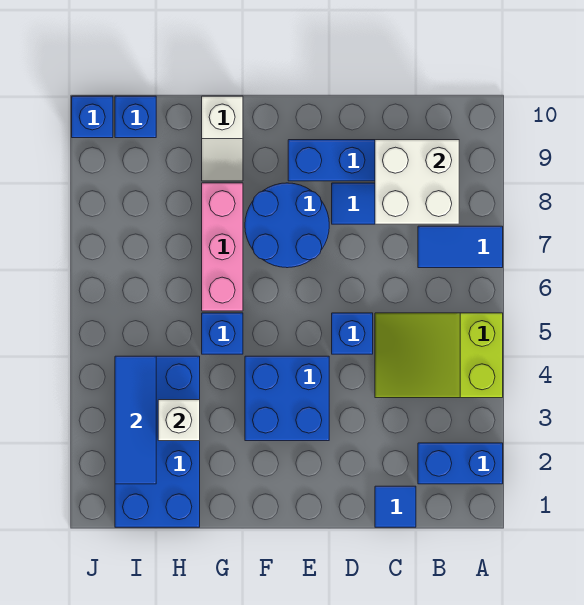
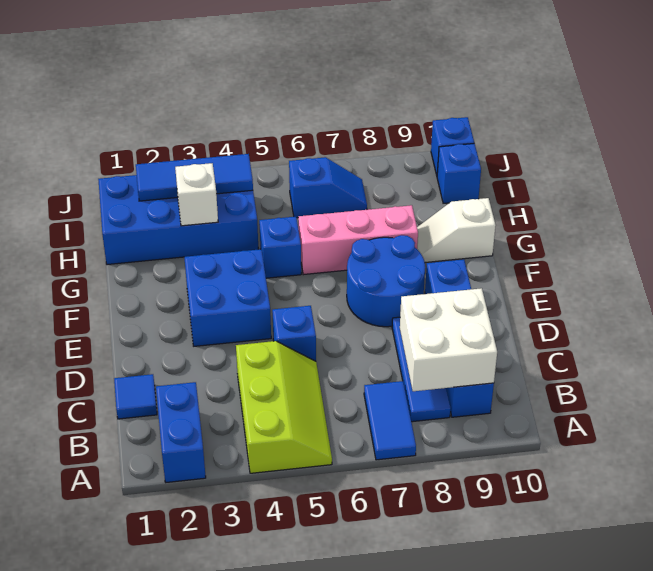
lime slope A4:C5 level 1 top A -> lime slope A4:C5 level 1 top 4
none -> blue slope I6:I7 level 1 top 6

